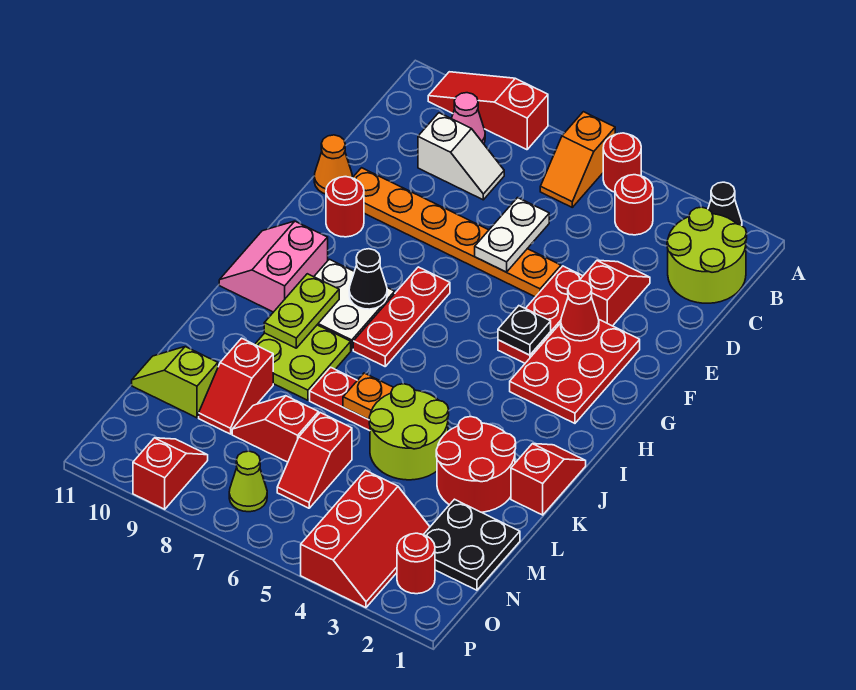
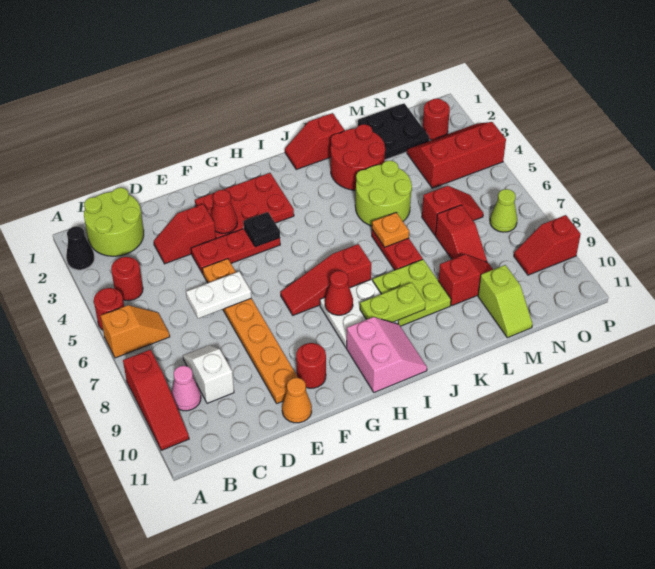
red plate G7:I7 level 1 -> red slope G7:I7 level 1 top I
black cone H8 level 2 -> red cone H8 level 2
pink slope H10:I11 level 1 top 10 -> pink slope H10:I11 level 1 top H

